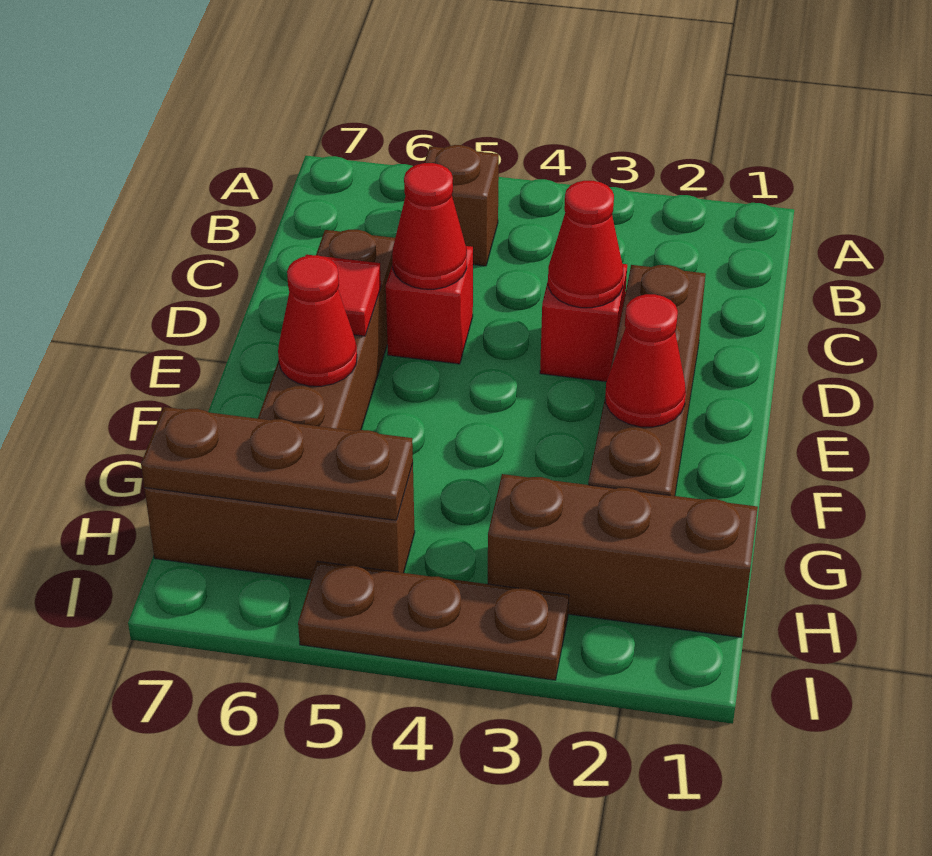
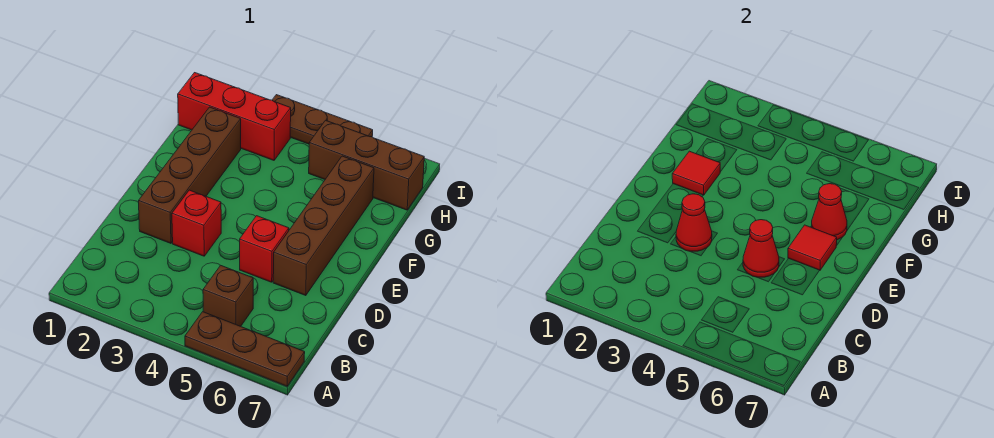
red cone F2 level 2 -> red tile F2 level 2
brown brick H1:H3 level 1 -> red brick H1:H3 level 1
brown plate H5:H7 level 2 -> brown plate A5:A7 level 1

